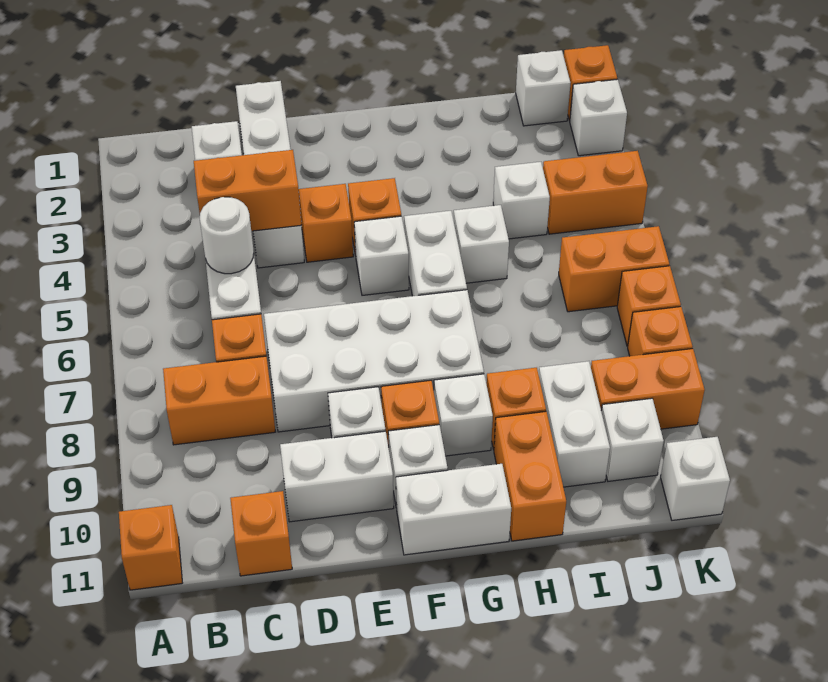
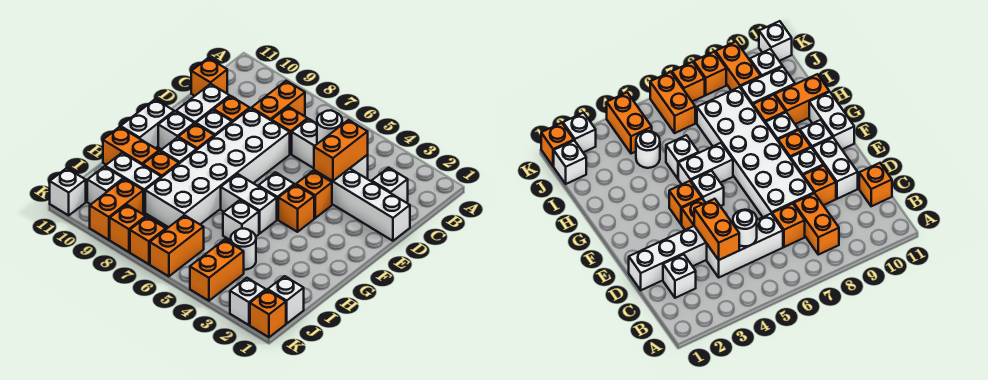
orange brick A11 level 1 -> orange brick D9 level 1
white brick D7:G8 level 1 -> white brick D7:I8 level 1
white brick I4 level 1 -> white round brick I4 level 1

